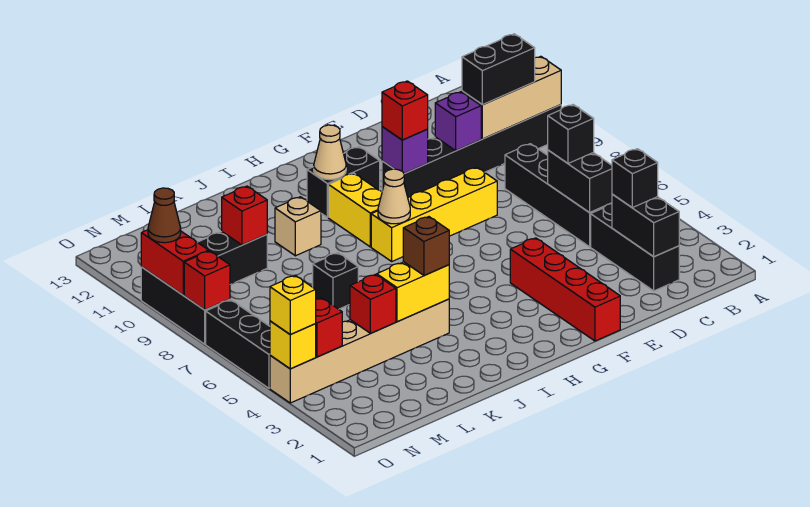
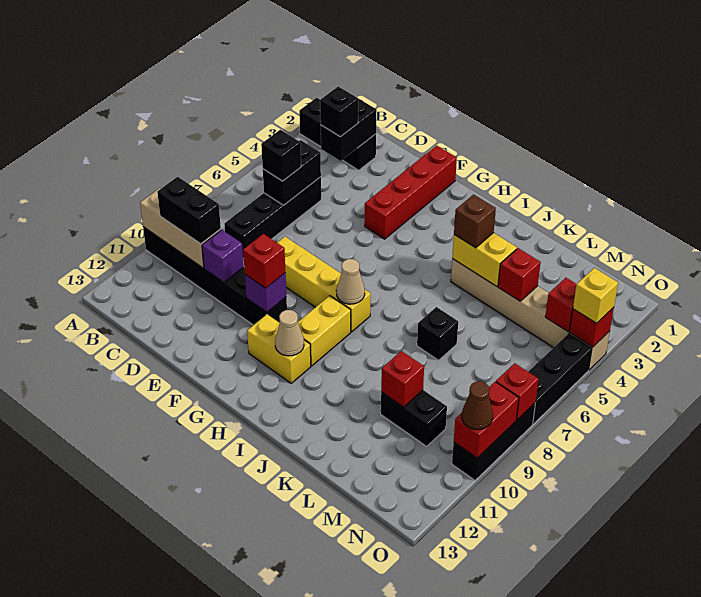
black brick C2:C4 level 1 -> black brick A2:C2 level 1
black brick G11:H11 level 1 -> yellow brick G11:H11 level 1
tan brick J10 level 1 -> none
yellow brick O4 level 2 -> red brick O4 level 2

